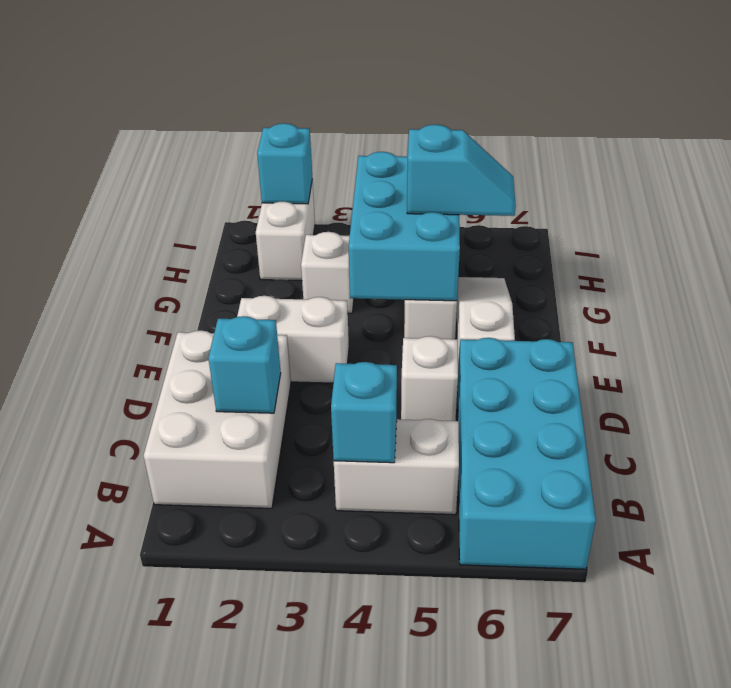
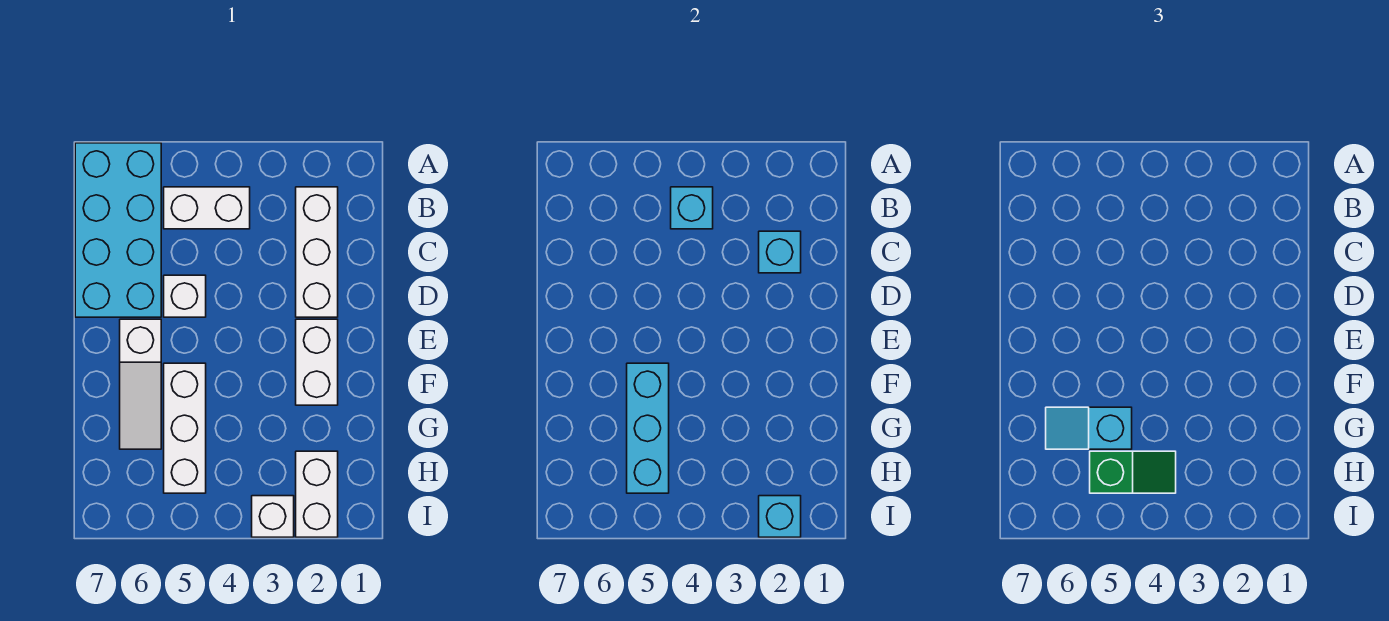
white brick B1:D2 level 1 -> white brick B2:D2 level 1
white brick E2:E3 level 1 -> white brick E2:F2 level 1
cyan brick F4:H5 level 2 -> cyan brick F5:H5 level 2
white brick G3 level 1 -> white brick I3 level 1
none -> green slope H4:H5 level 3 top 5

